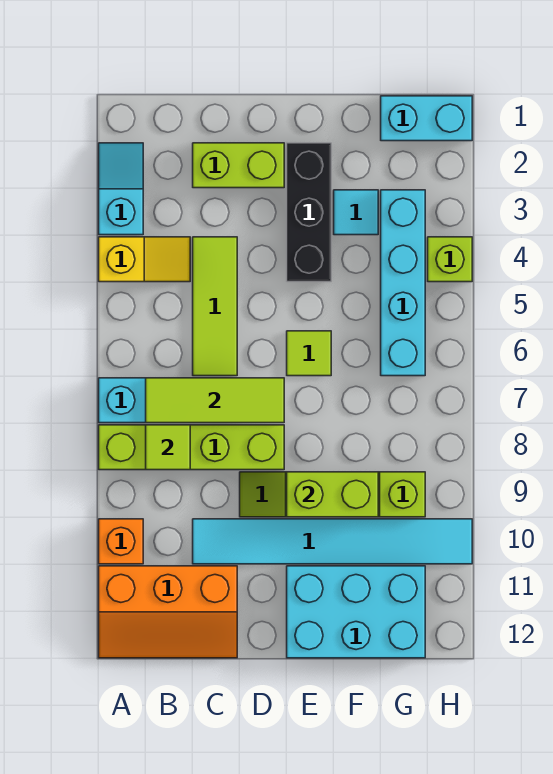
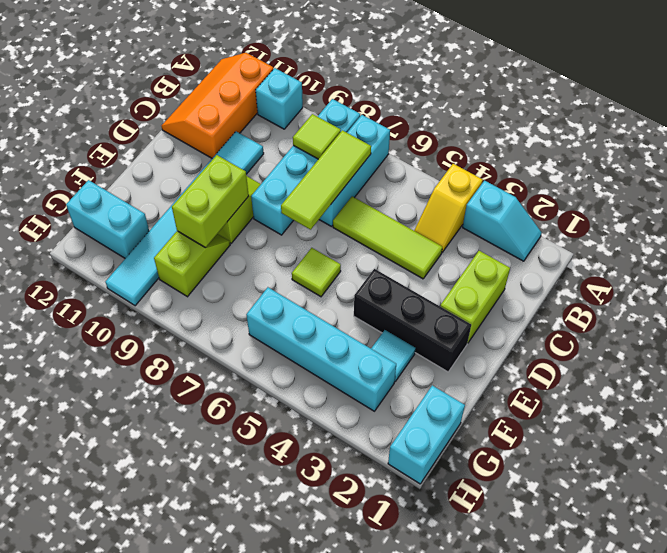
lime brick A8:D8 level 1 -> cyan brick A8:D8 level 1
orange brick A10 level 1 -> cyan brick A10 level 1
cyan brick E11:G12 level 1 -> cyan brick G11:G12 level 1
lime brick H4 level 1 -> none

